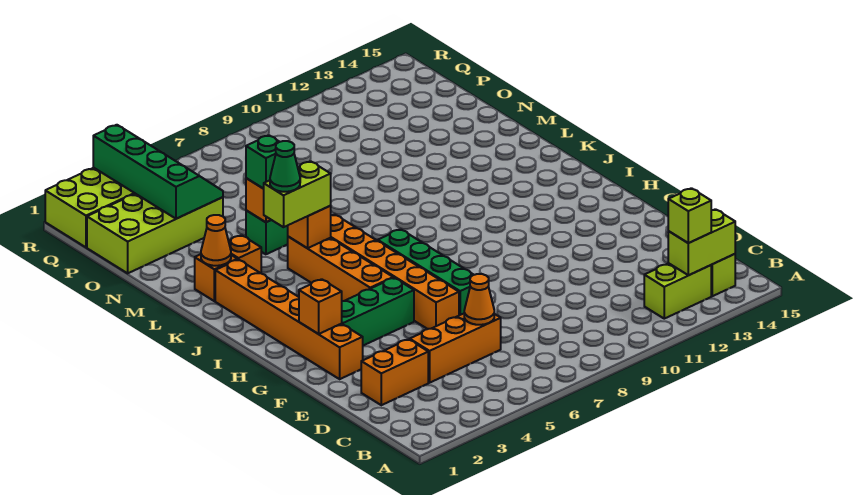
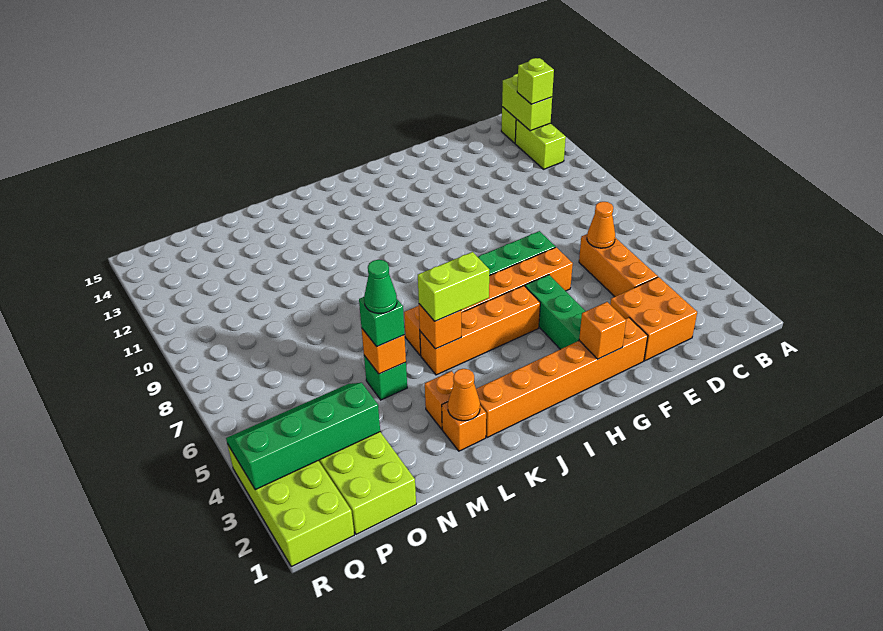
orange brick D2:D3 level 1 -> orange brick D2:E3 level 1
lime brick K4:K5 level 3 -> lime brick J5:K5 level 3
green cone K4 level 4 -> green cone M5 level 4

